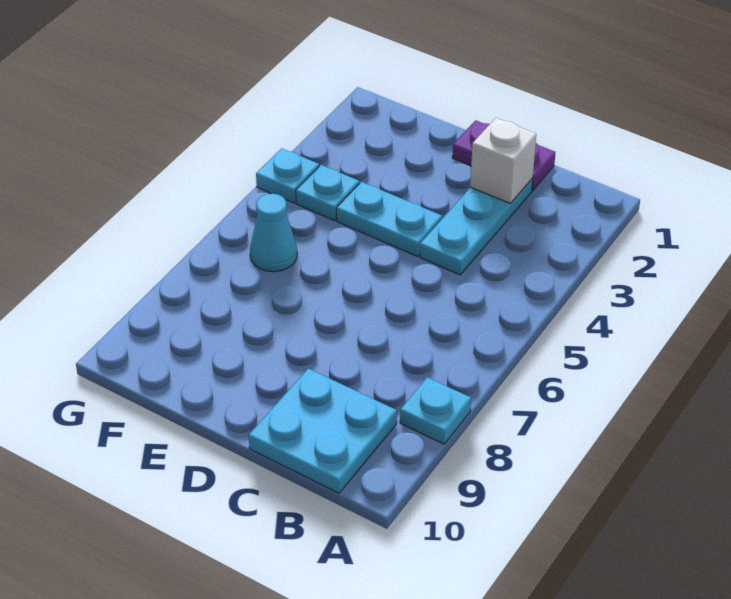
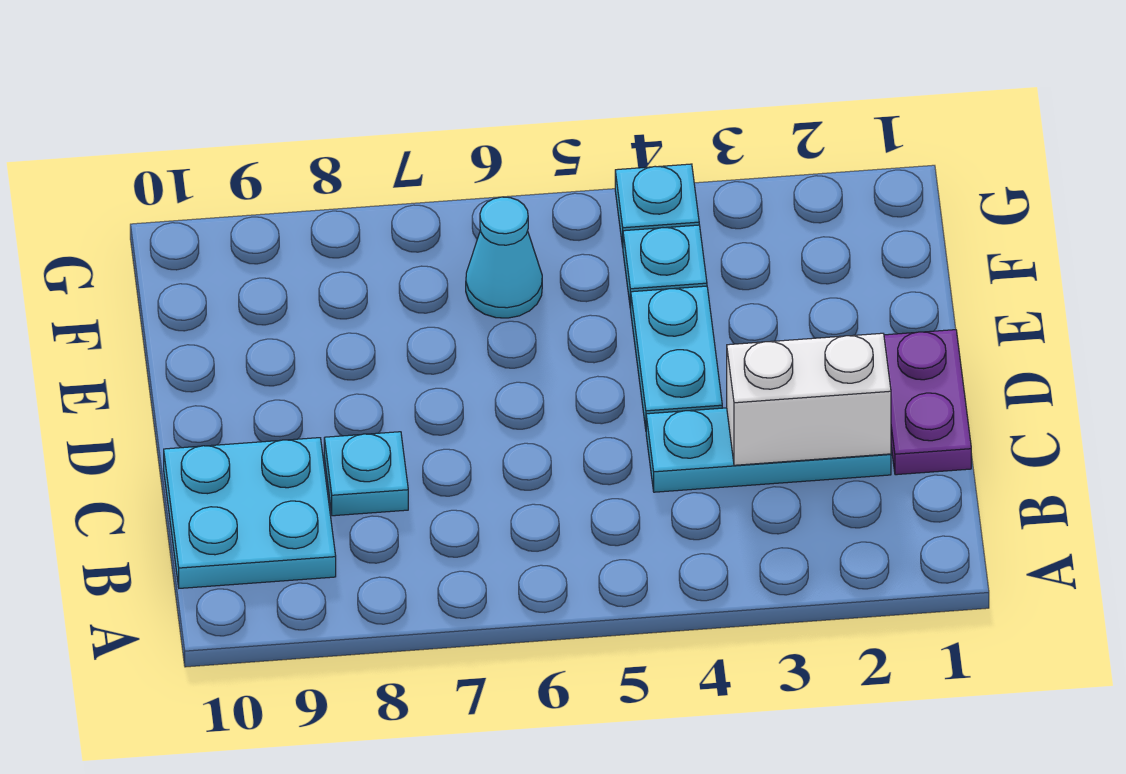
cyan plate A8 level 1 -> cyan plate C8 level 1
white brick C2 level 2 -> white brick C2:C3 level 2

